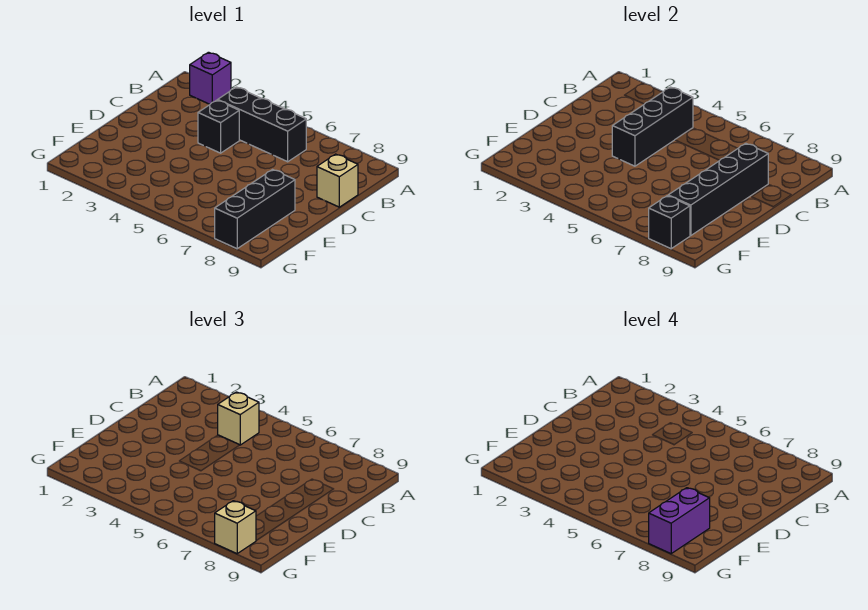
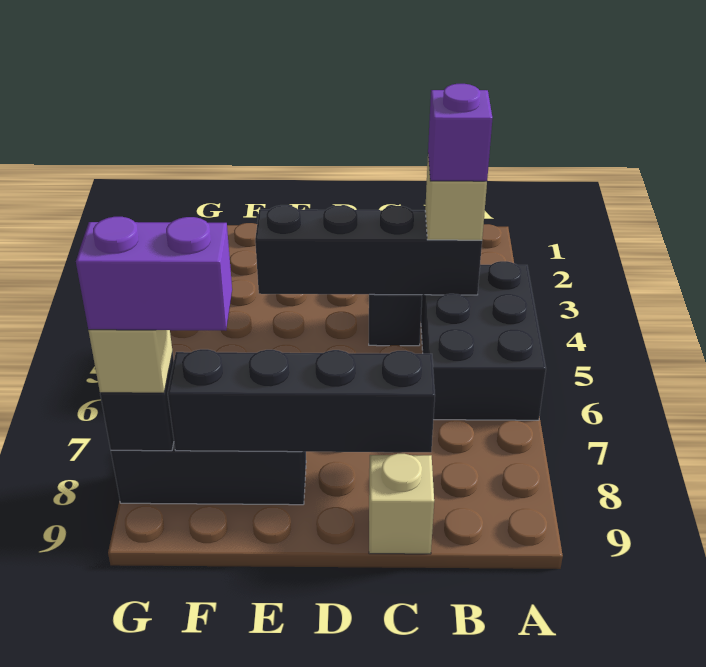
purple brick A2 level 1 -> purple brick B4 level 4
black brick B4:B6 level 1 -> black brick A4:B6 level 1
black brick B4:D4 level 2 -> black brick B4:E4 level 2

